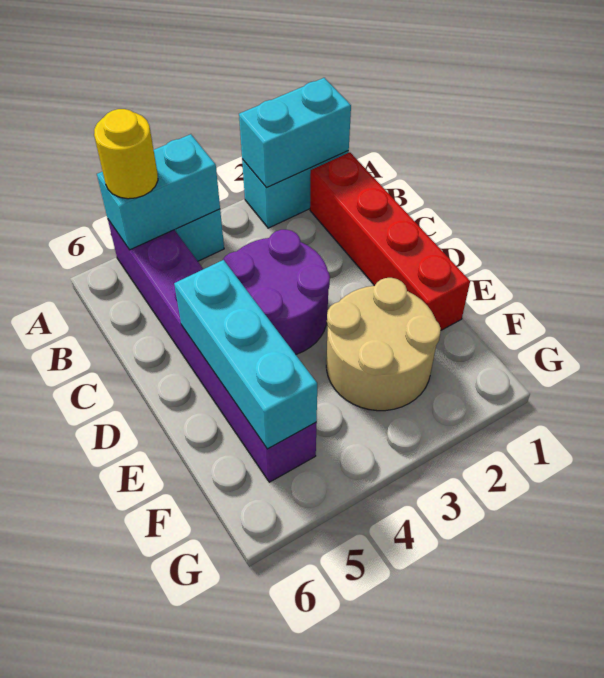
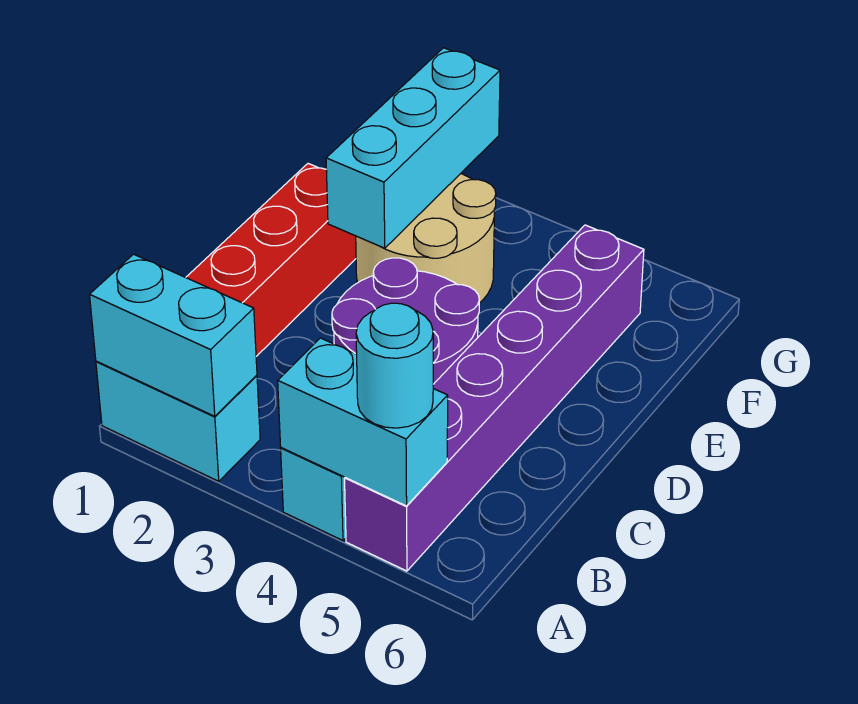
yellow round brick A5 level 3 -> cyan round brick A5 level 3
cyan brick D5:F5 level 2 -> cyan brick E2:G2 level 2

